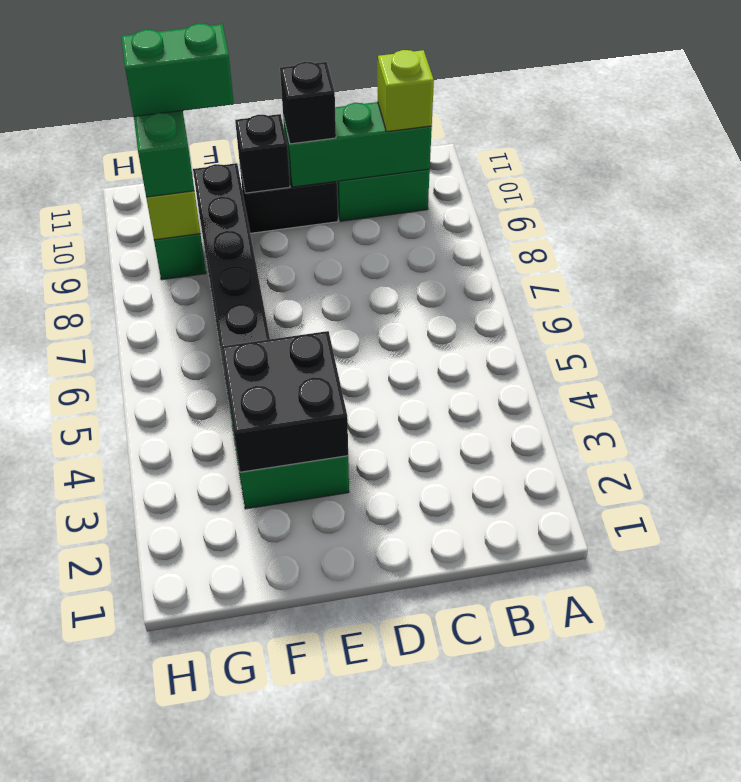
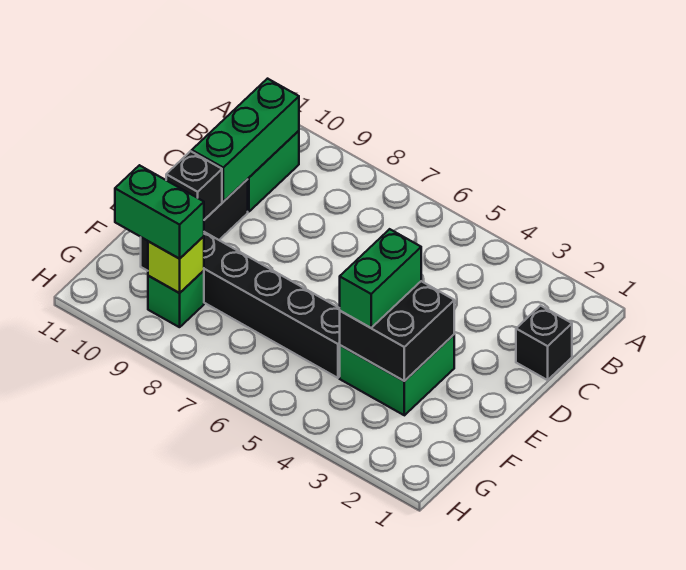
lime brick B10 level 3 -> none
black brick D10 level 3 -> black brick C1 level 1
green brick F10:G10 level 4 -> green brick E4:F4 level 3

